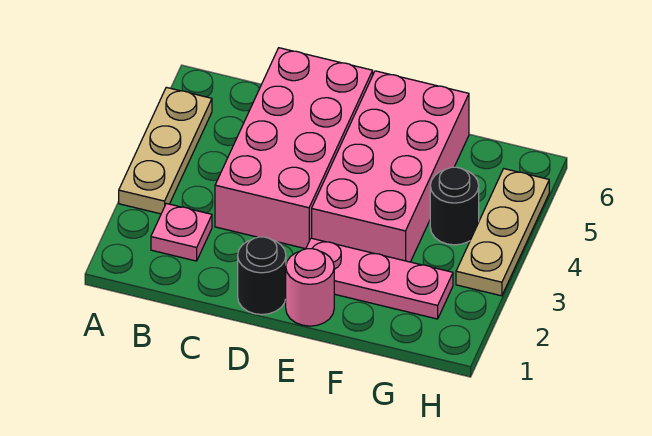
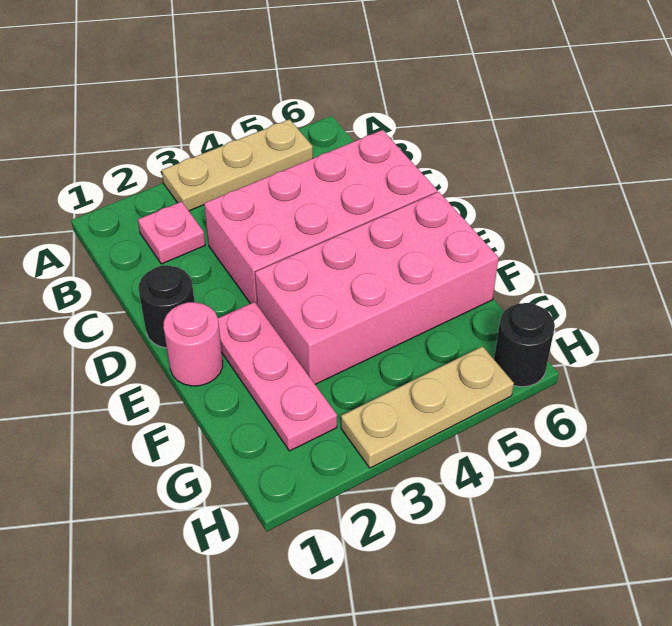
black round brick G4 level 1 -> black round brick H6 level 1

